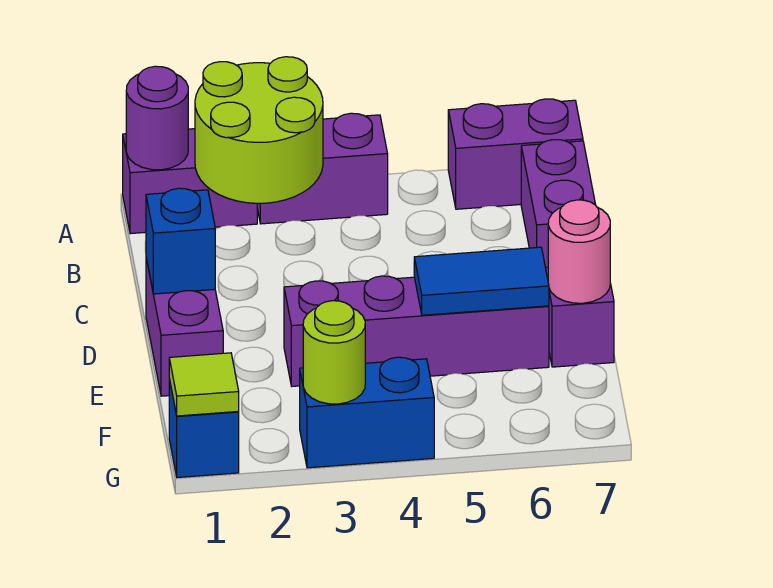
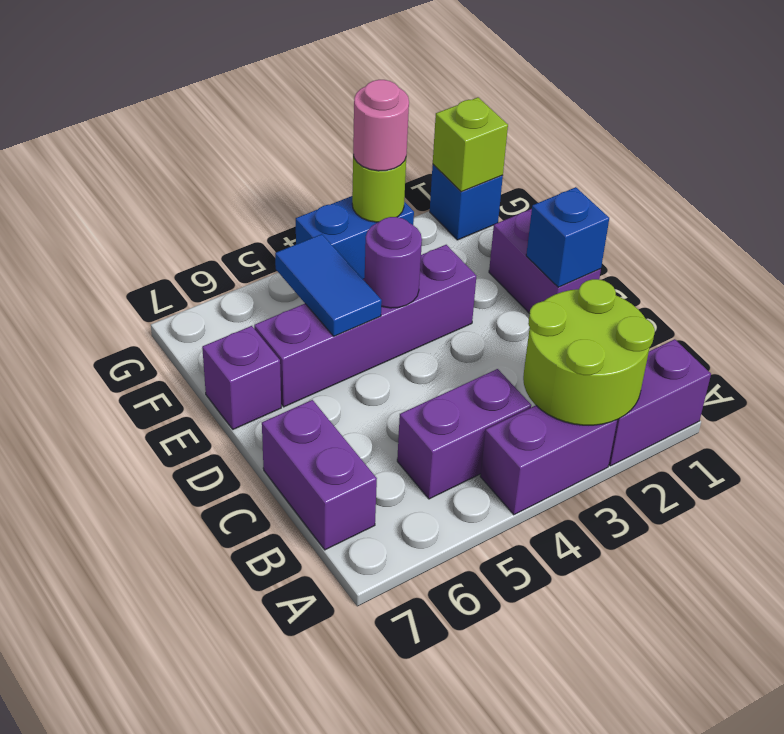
purple round brick A1 level 2 -> purple round brick E4 level 2
purple brick A6:A7 level 1 -> purple brick B4:B5 level 1
blue tile E5:E6 level 2 -> blue tile E5:F5 level 2
pink round brick E7 level 2 -> pink round brick G3 level 3
lime tile G1 level 2 -> lime brick G1 level 2

